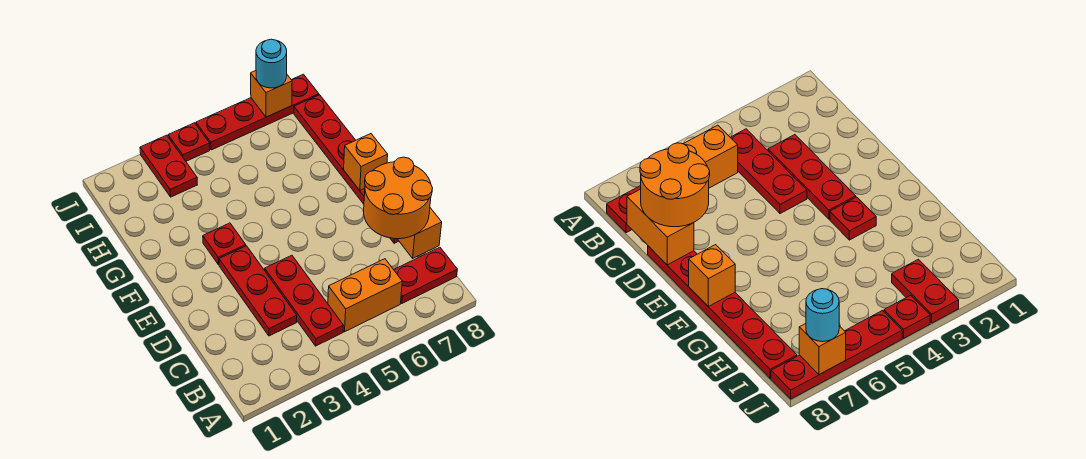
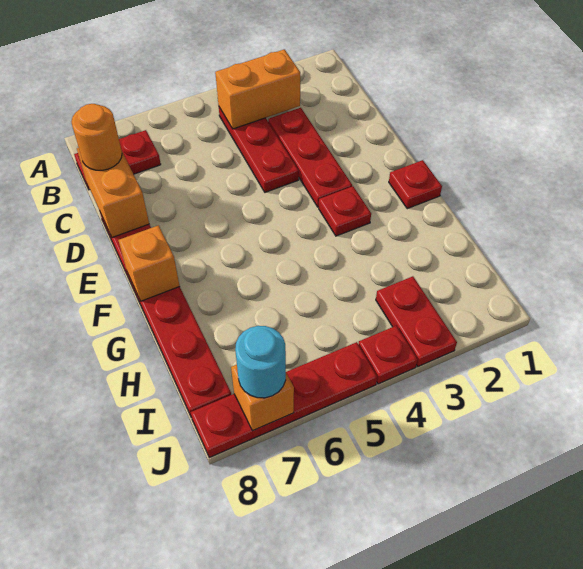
orange brick B5:B6 level 1 -> orange brick B3:B4 level 2
orange round brick C7:D8 level 3 -> orange round brick C8 level 3
none -> red plate F1 level 1

